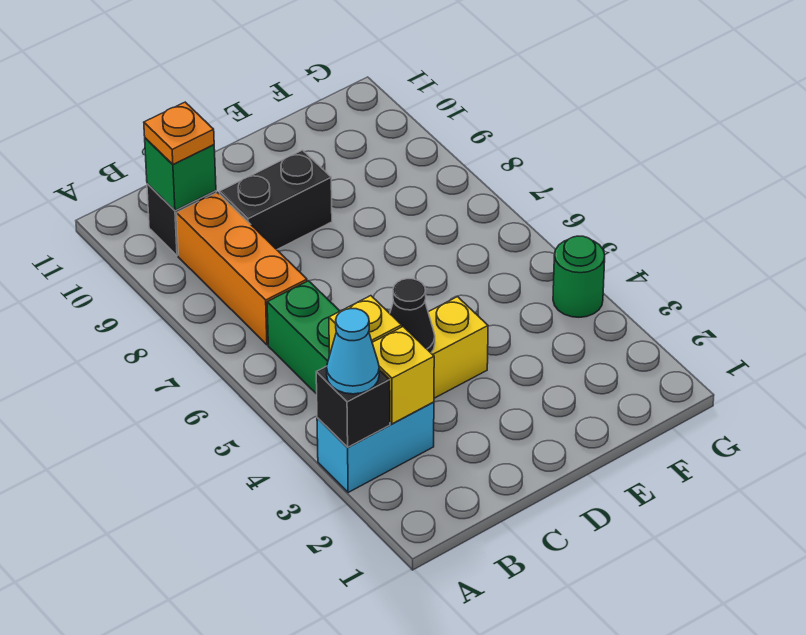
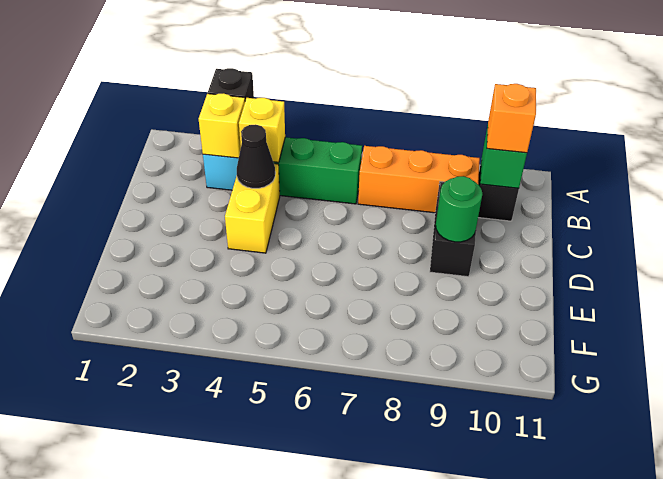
cyan cone A3 level 3 -> none
orange plate B10 level 3 -> orange brick B10 level 3
green round brick G4 level 1 -> green round brick D9 level 2

